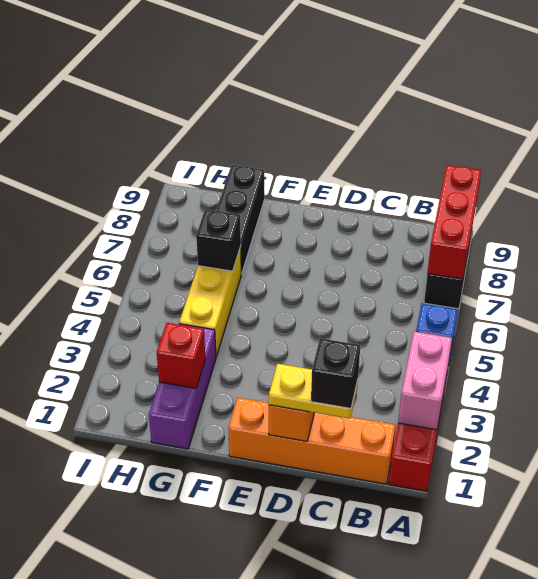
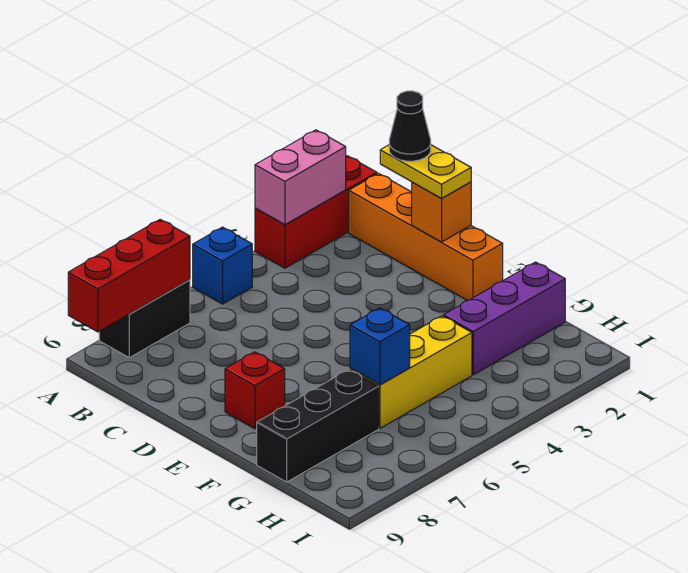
black brick C1 level 4 -> black cone C1 level 4
red brick G2 level 2 -> red brick E8 level 1
black brick G6 level 2 -> blue brick G6 level 2

